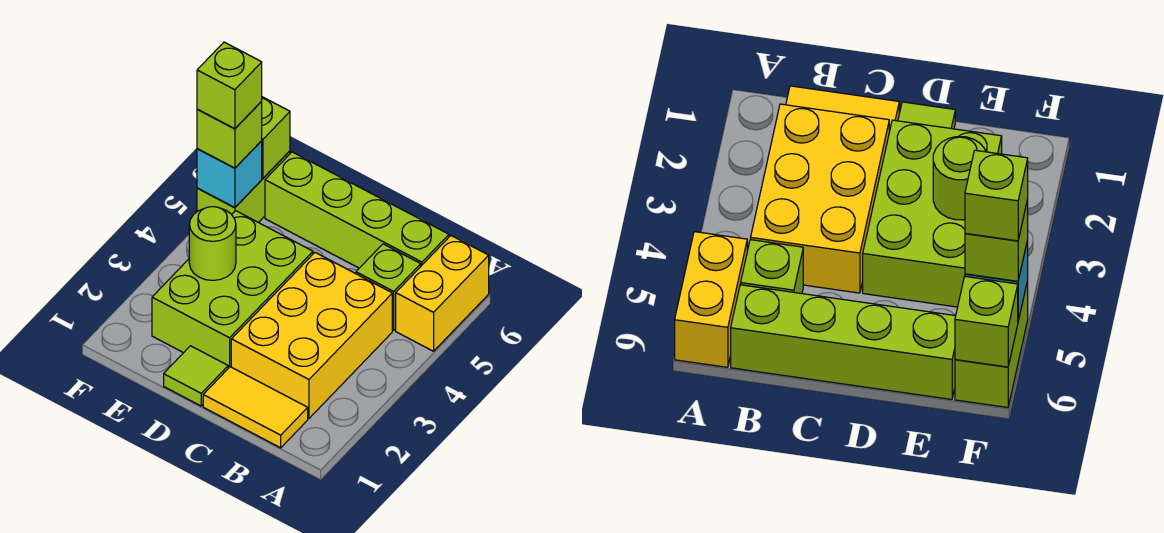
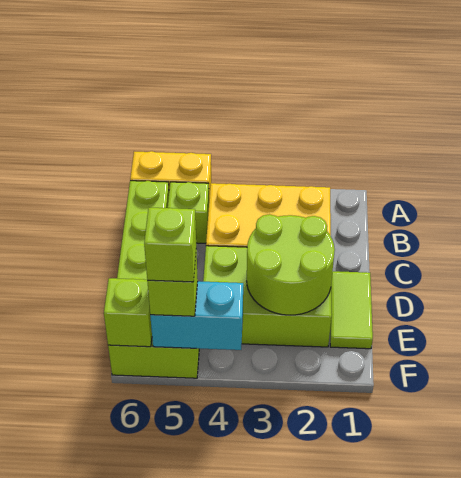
yellow tile B1:C1 level 1 -> none
lime tile D1 level 1 -> lime tile D1:E1 level 1
lime round brick E3 level 2 -> lime round brick D2:E3 level 2
cyan brick F5 level 2 -> cyan brick F4:F5 level 2

